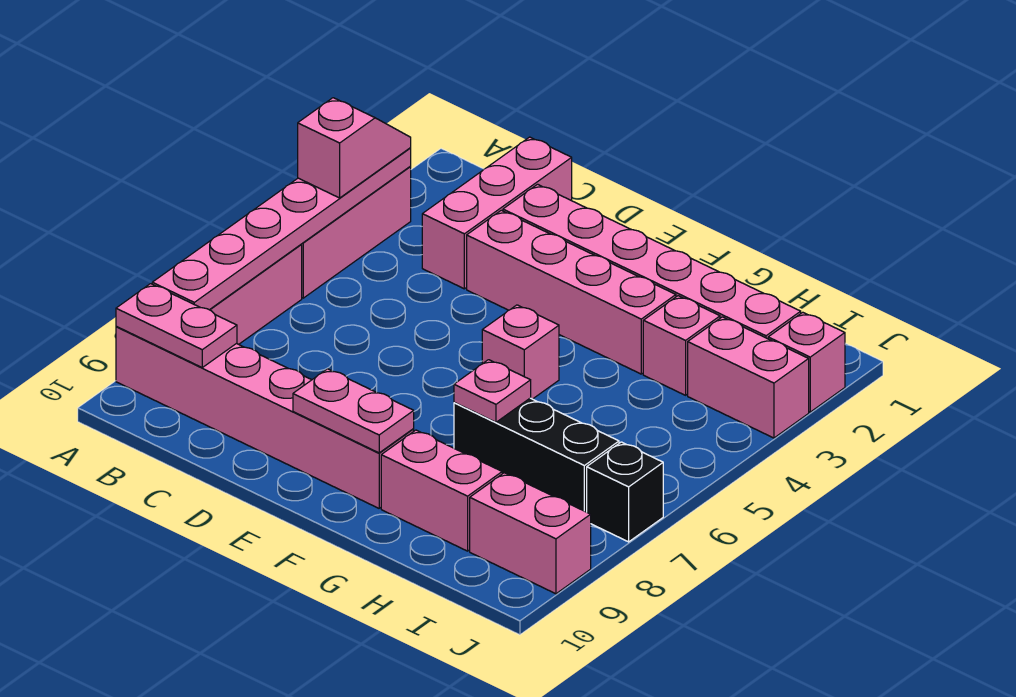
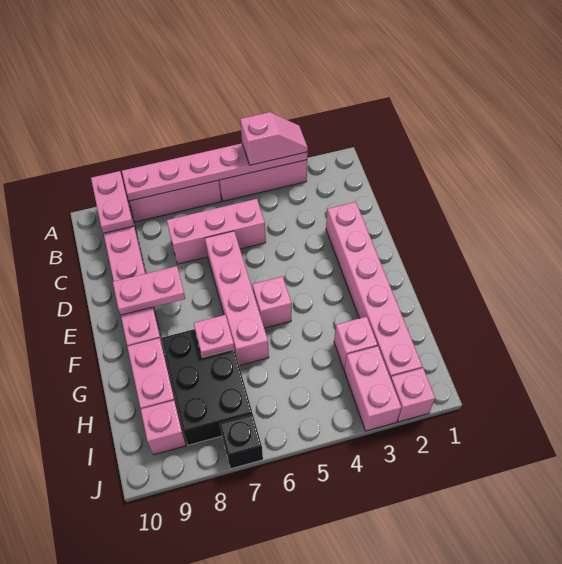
pink brick C1:C3 level 1 -> pink brick C5:C7 level 1
pink brick D3:G3 level 1 -> pink brick D6:G6 level 1
pink plate E9:F9 level 2 -> pink plate E8:E9 level 2
black brick G7:I7 level 1 -> black brick G7:I8 level 1
pink brick I9:J9 level 1 -> pink brick I9 level 1

